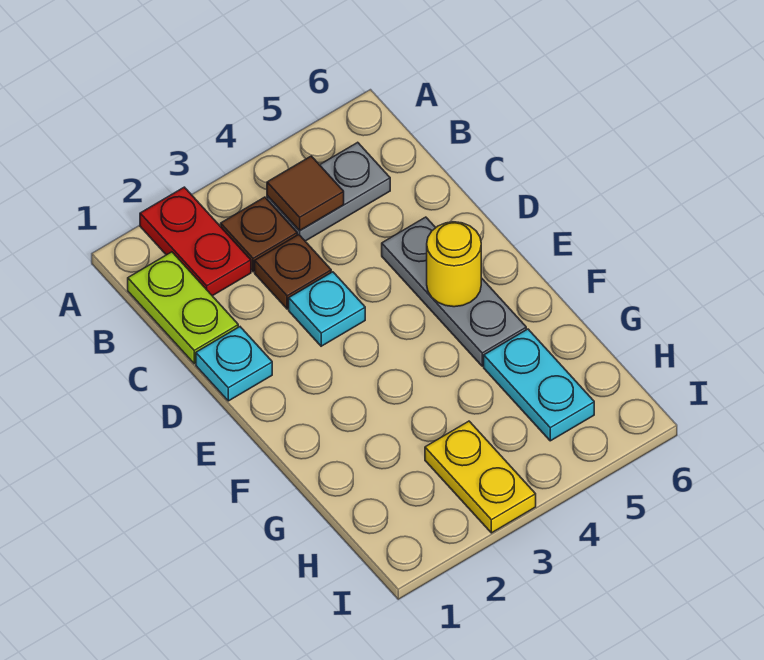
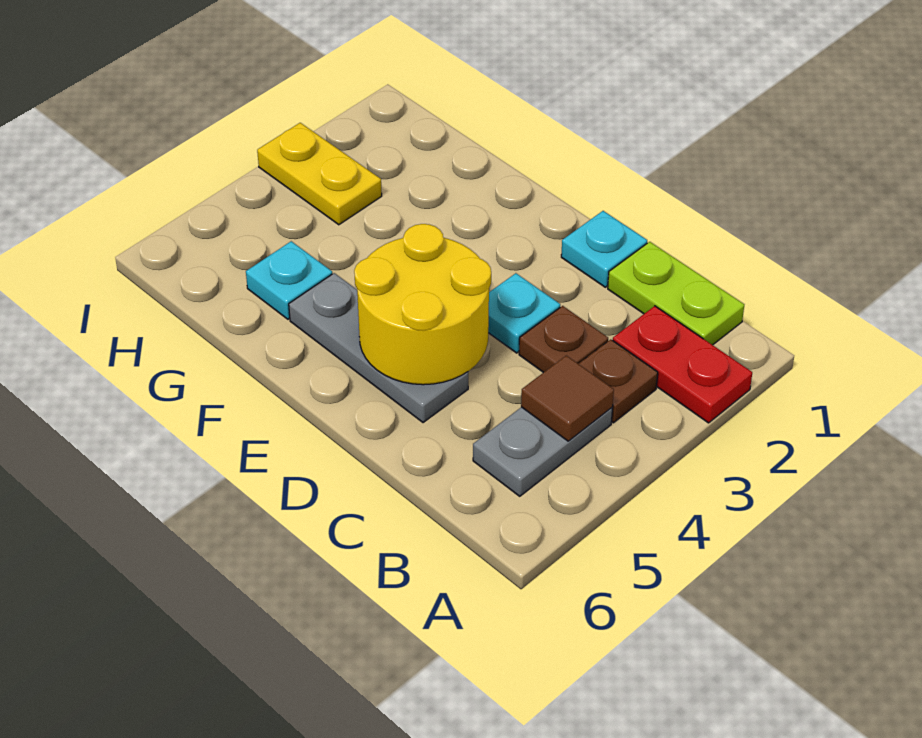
yellow round brick E5 level 2 -> yellow round brick D4:E5 level 2
cyan plate G5:H5 level 1 -> cyan plate G5 level 1

